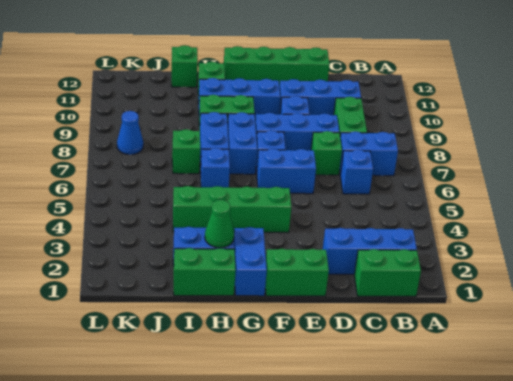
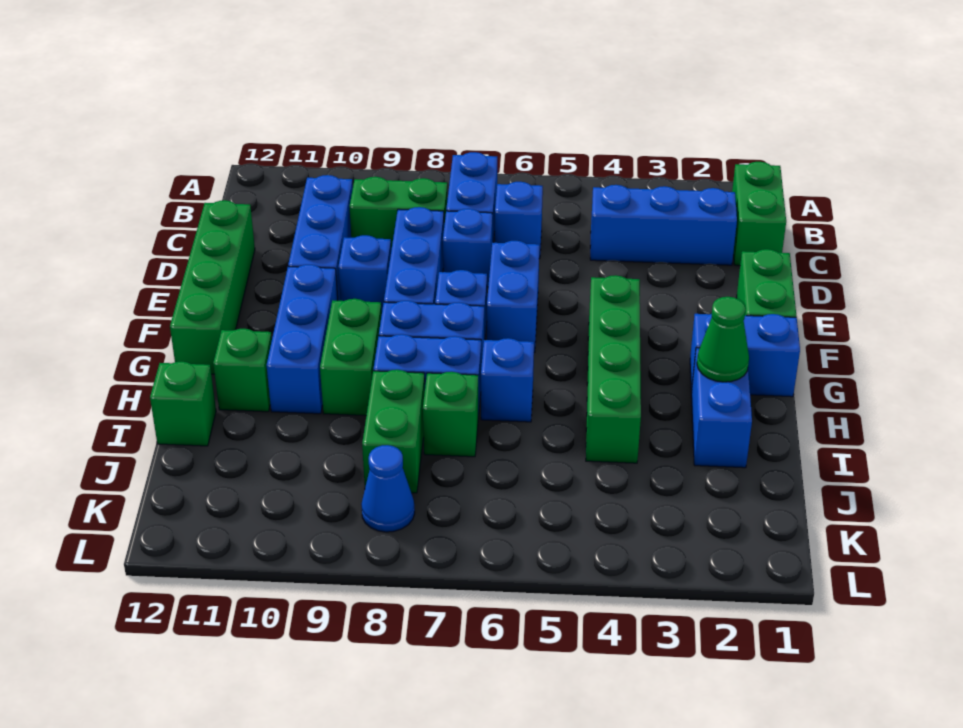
blue brick B2:D2 level 1 -> blue brick C2:C4 level 1
green brick D7 level 1 -> blue brick D7 level 1
green brick H1:I1 level 1 -> green brick I8:J8 level 1

